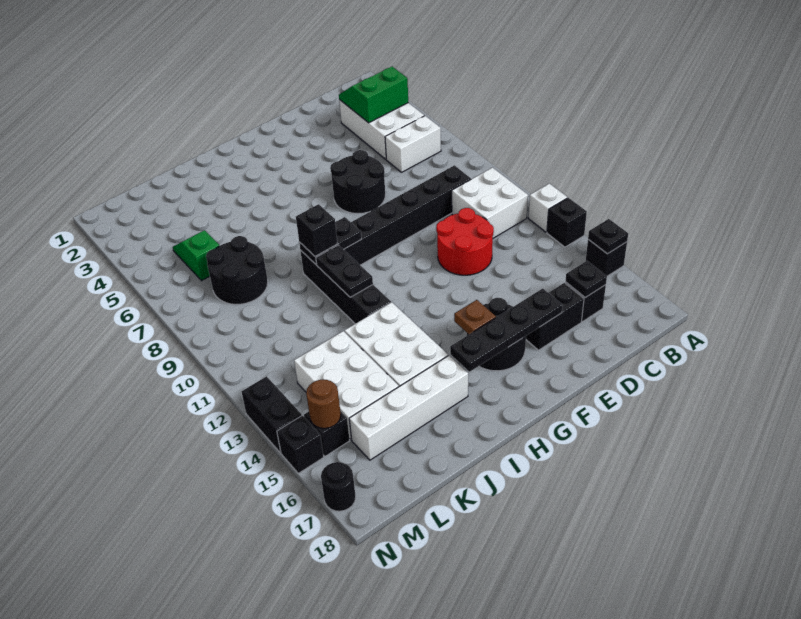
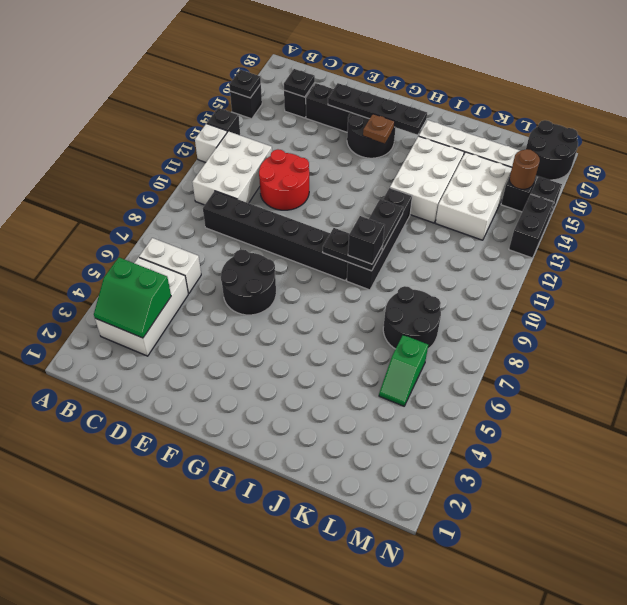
white brick B10:C11 level 1 -> white brick B10:C12 level 1
black round brick N17 level 1 -> black round brick M17:N18 level 1

